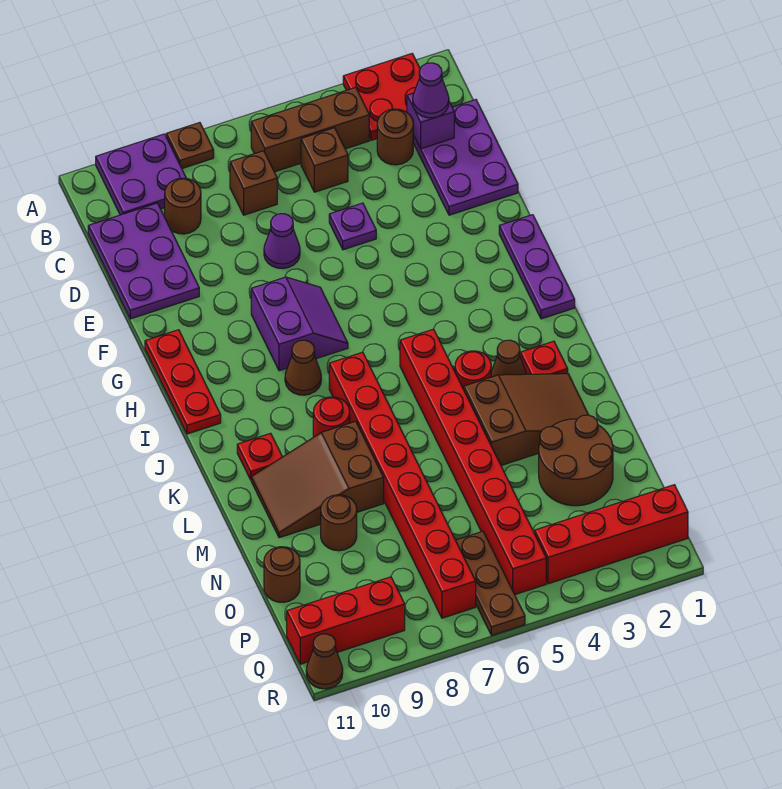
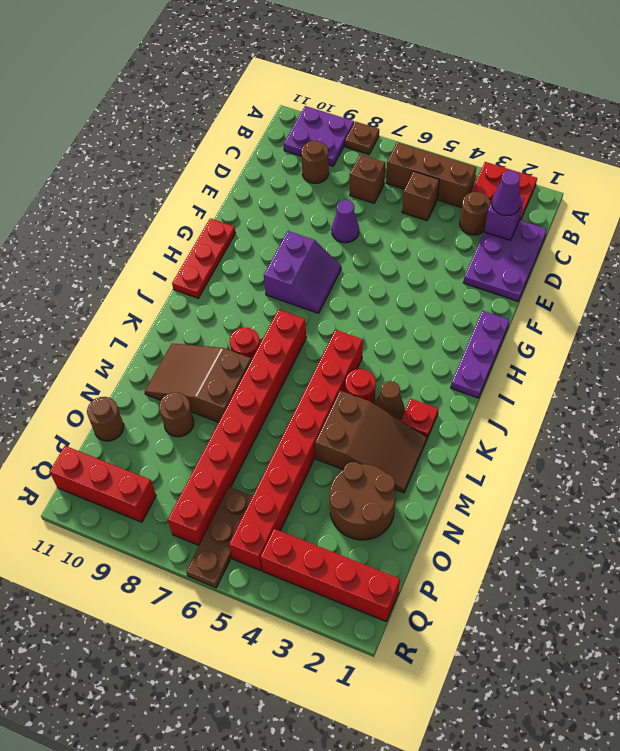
purple plate C10:E11 level 1 -> none
purple plate E5 level 1 -> none
brown cone I8 level 1 -> none
red plate K10 level 1 -> none
brown cone R11 level 1 -> none

